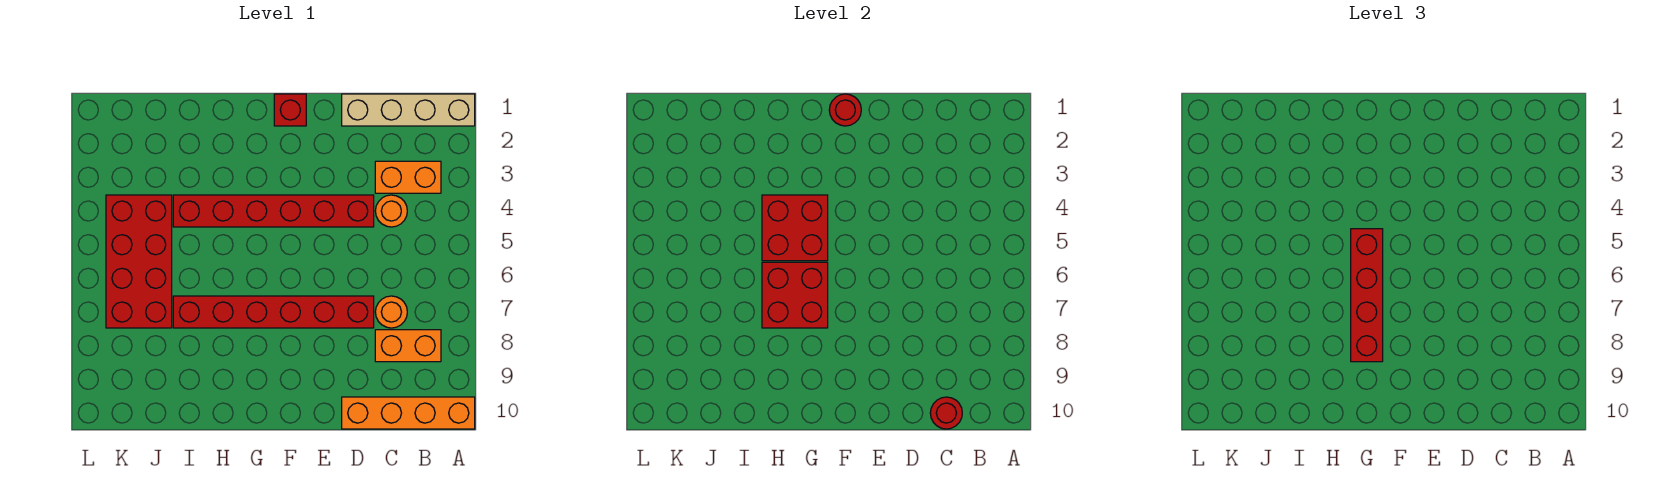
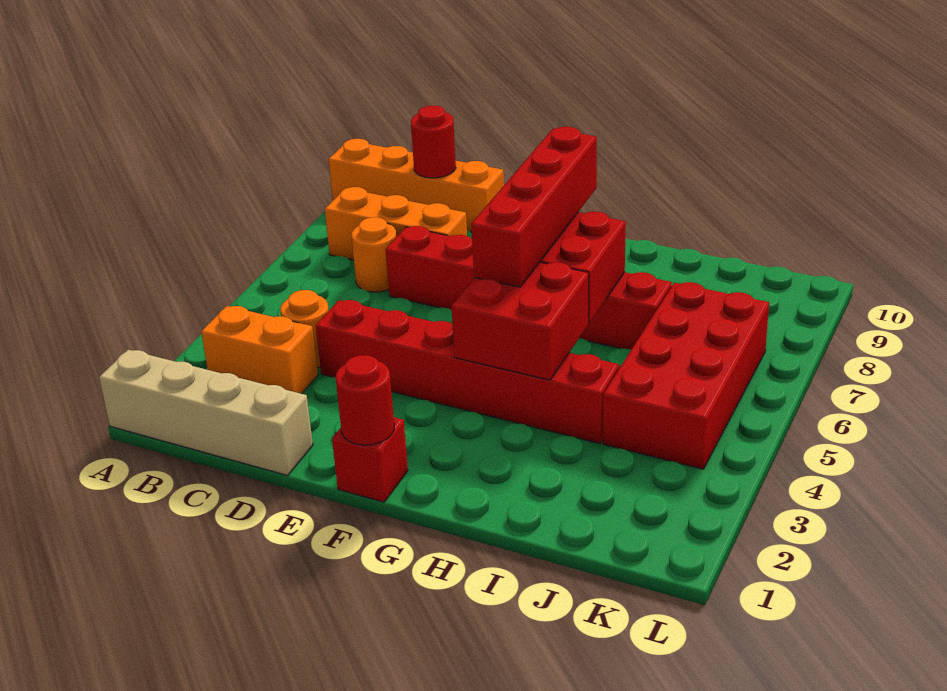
orange brick B8:C8 level 1 -> orange brick B8:D8 level 1

